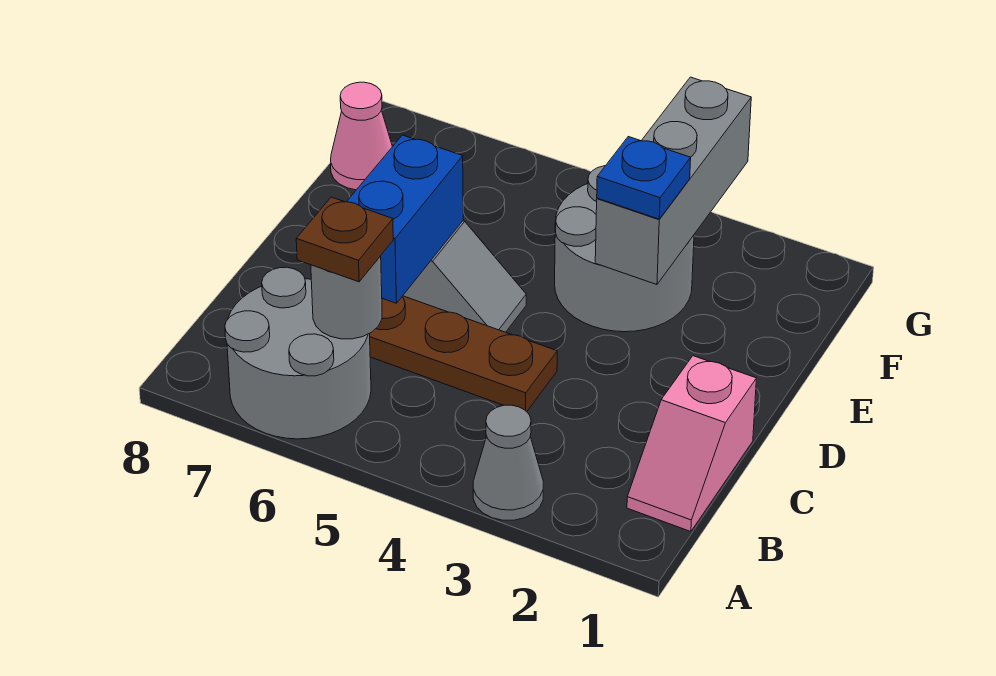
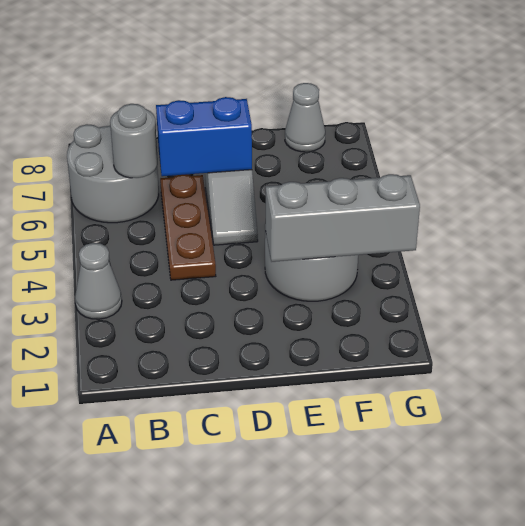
pink slope B1:C1 level 1 top C -> none
brown plate B6 level 3 -> none
blue plate E3 level 3 -> none
pink cone F8 level 1 -> grey cone F8 level 1

